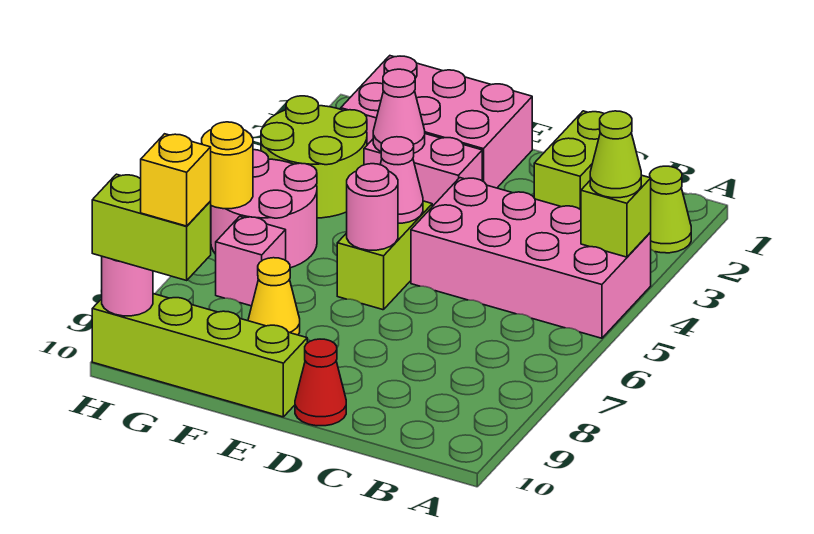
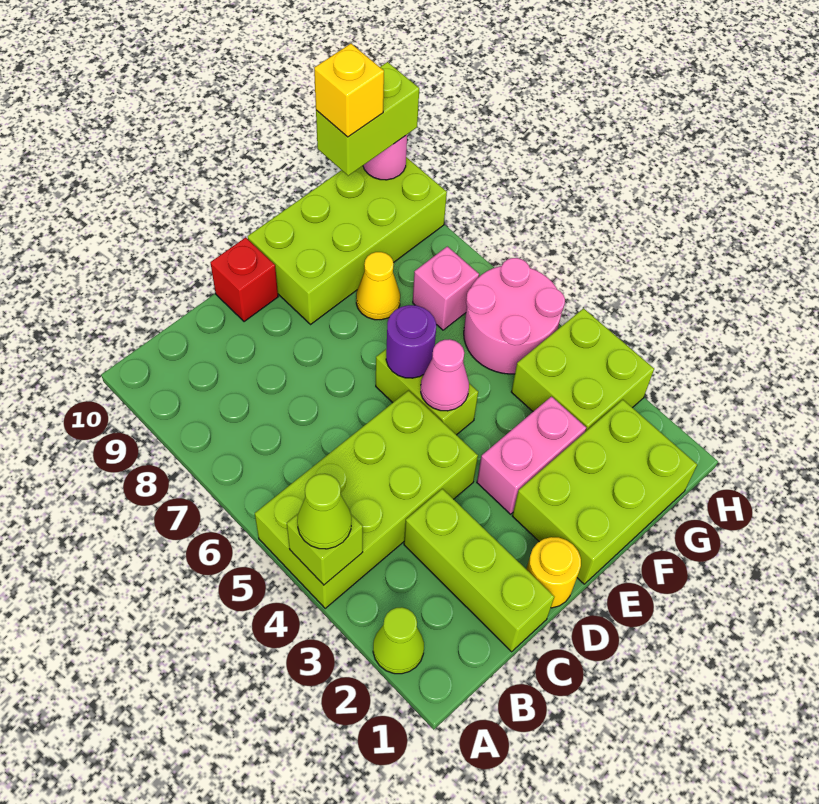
pink brick A4:D5 level 1 -> lime brick A4:D5 level 1
lime brick C1:C2 level 1 -> lime brick C1:C3 level 1
red cone D10 level 1 -> red brick D10 level 1
pink brick E1:G2 level 1 -> lime brick E1:G2 level 1
pink round brick E6 level 2 -> purple round brick E6 level 2
lime brick E10:H10 level 1 -> lime brick E9:H10 level 1
pink cone F3 level 2 -> none
lime round brick G3:H4 level 1 -> lime brick G3:H4 level 1
yellow round brick H6 level 2 -> yellow round brick D1 level 1

